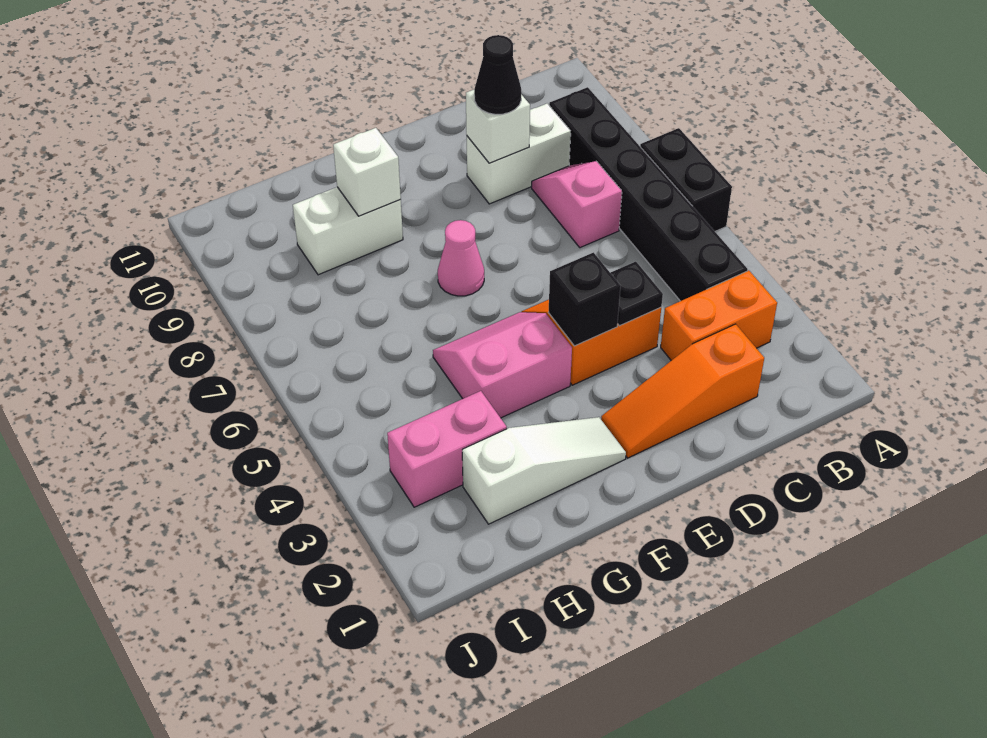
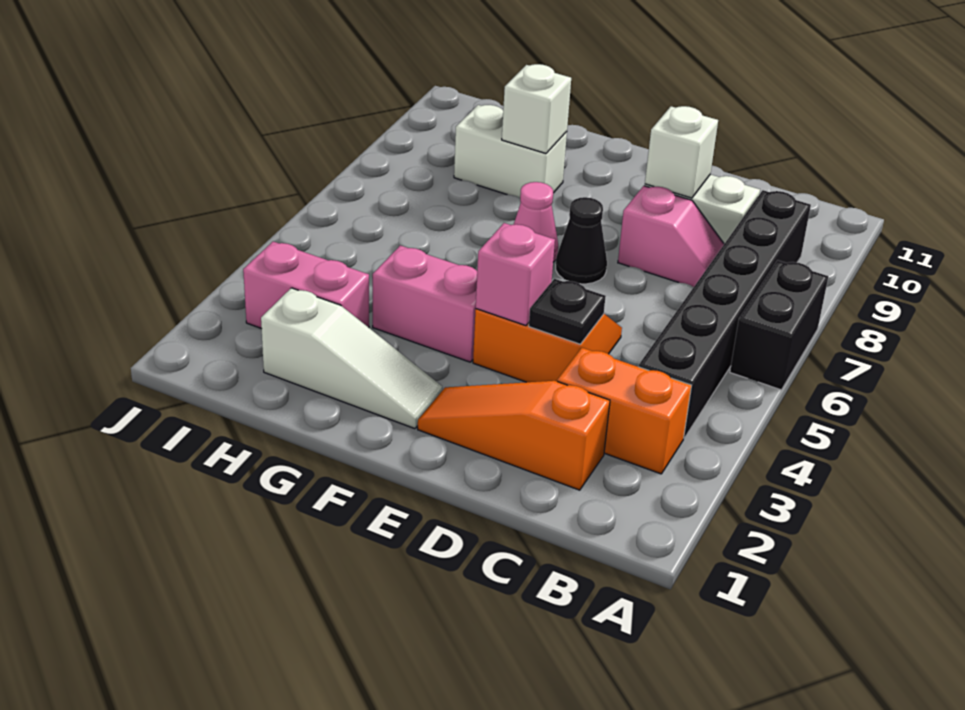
pink slope C7:C8 level 1 top 7 -> pink slope C8:D8 level 1 top D
black cone D9 level 3 -> black cone E7 level 1
black brick E4 level 2 -> pink brick E4 level 2

